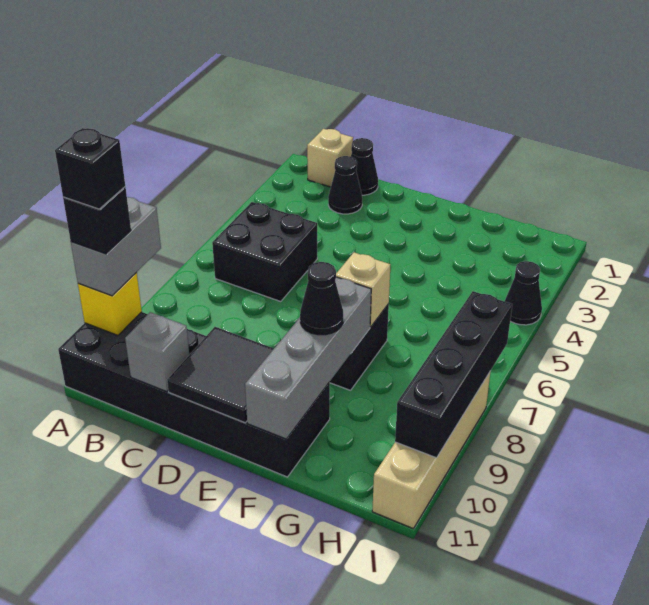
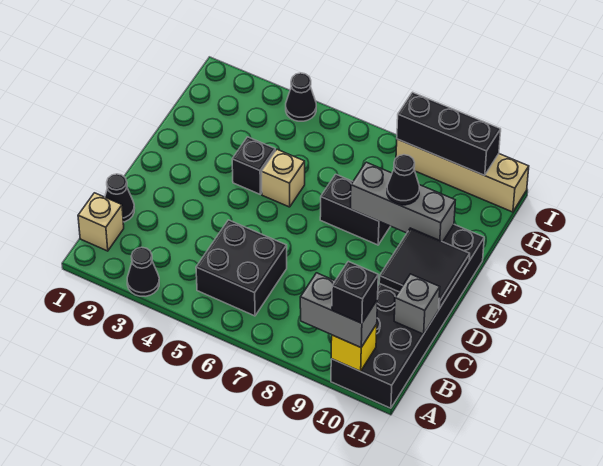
black brick A10 level 5 -> black brick F4 level 1
black cone C2 level 1 -> black cone A3 level 1
tan brick F7 level 2 -> tan brick F5 level 1
grey brick F8:F11 level 2 -> grey brick F8:F10 level 2
black brick I7:I10 level 2 -> black brick I8:I10 level 2

